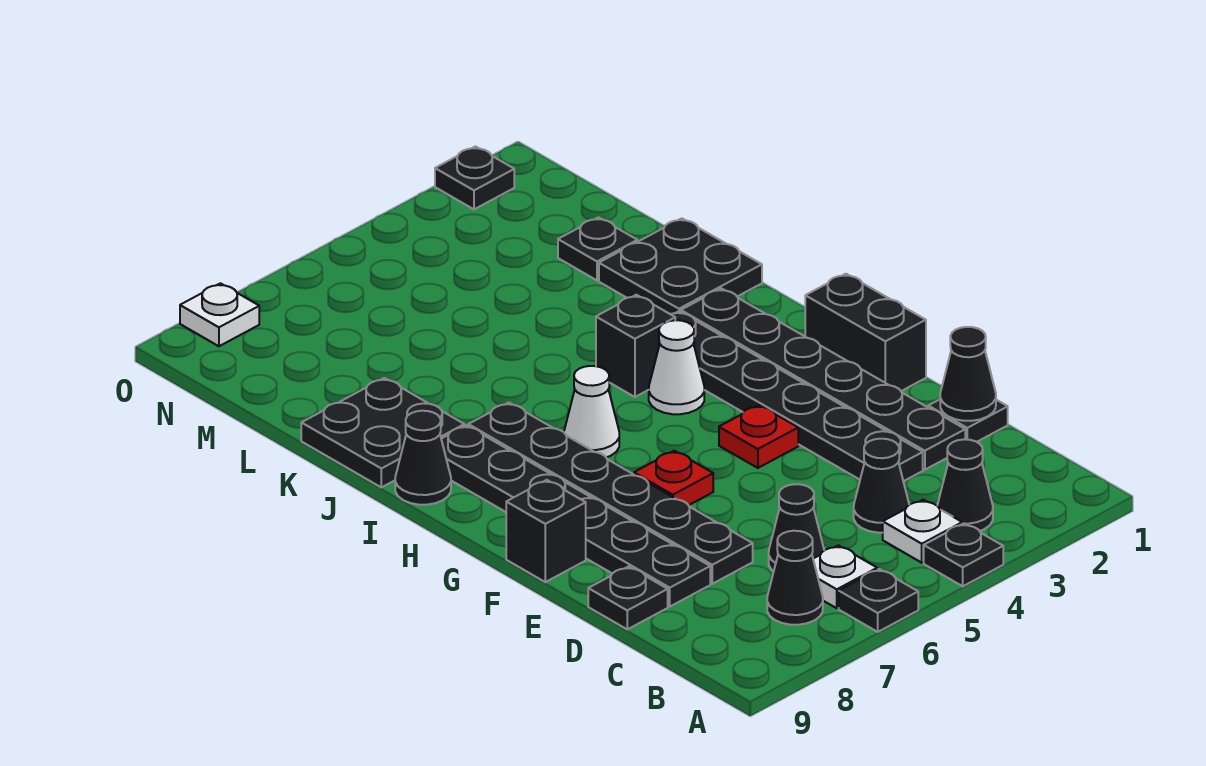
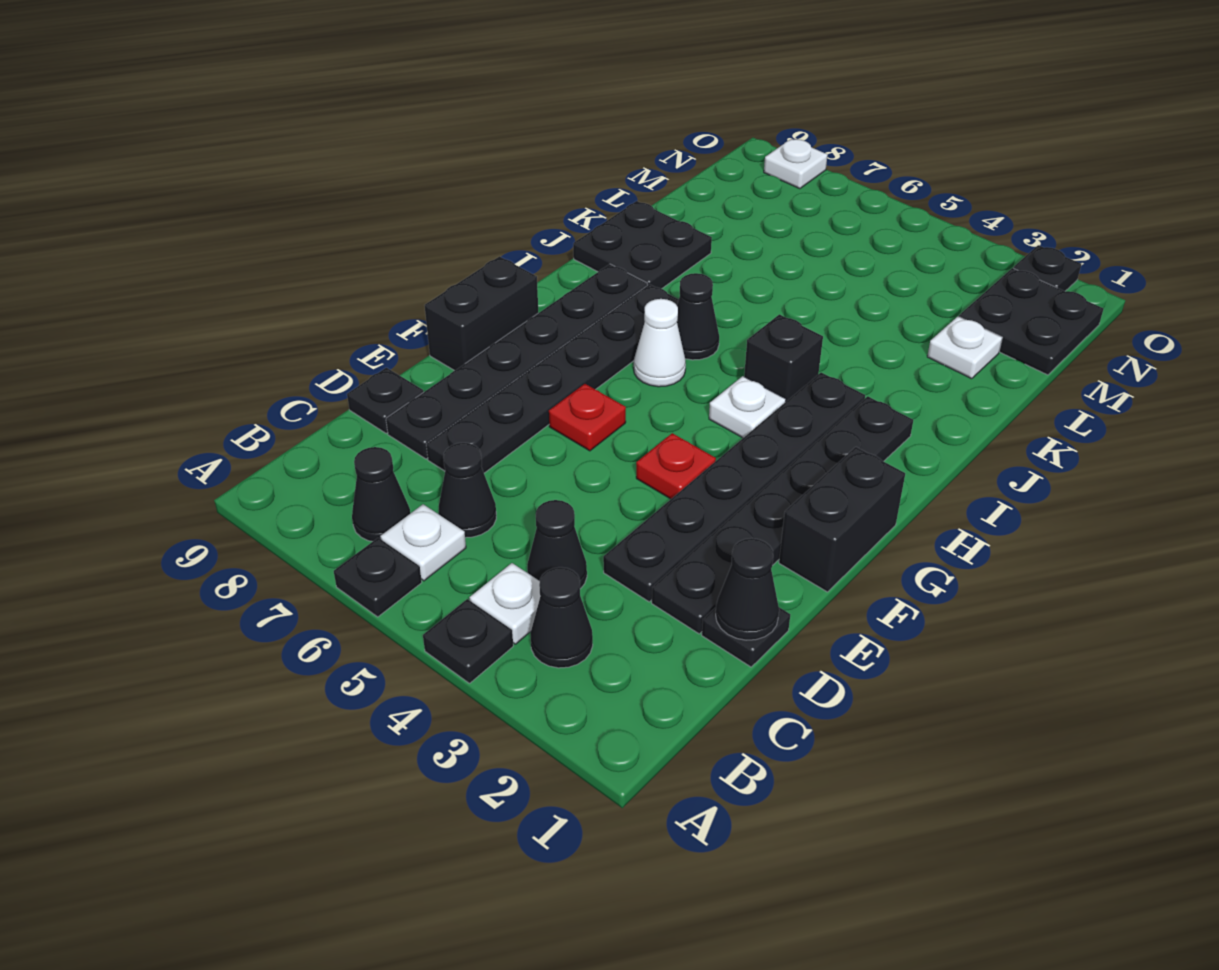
black brick F9 level 1 -> black brick F9:G9 level 1
white cone H4 level 1 -> white plate H4 level 1
black cone I9 level 1 -> black cone I6 level 1
black plate J1:K2 level 1 -> black plate M1:N2 level 1
black plate L2 level 1 -> white plate L2 level 1

